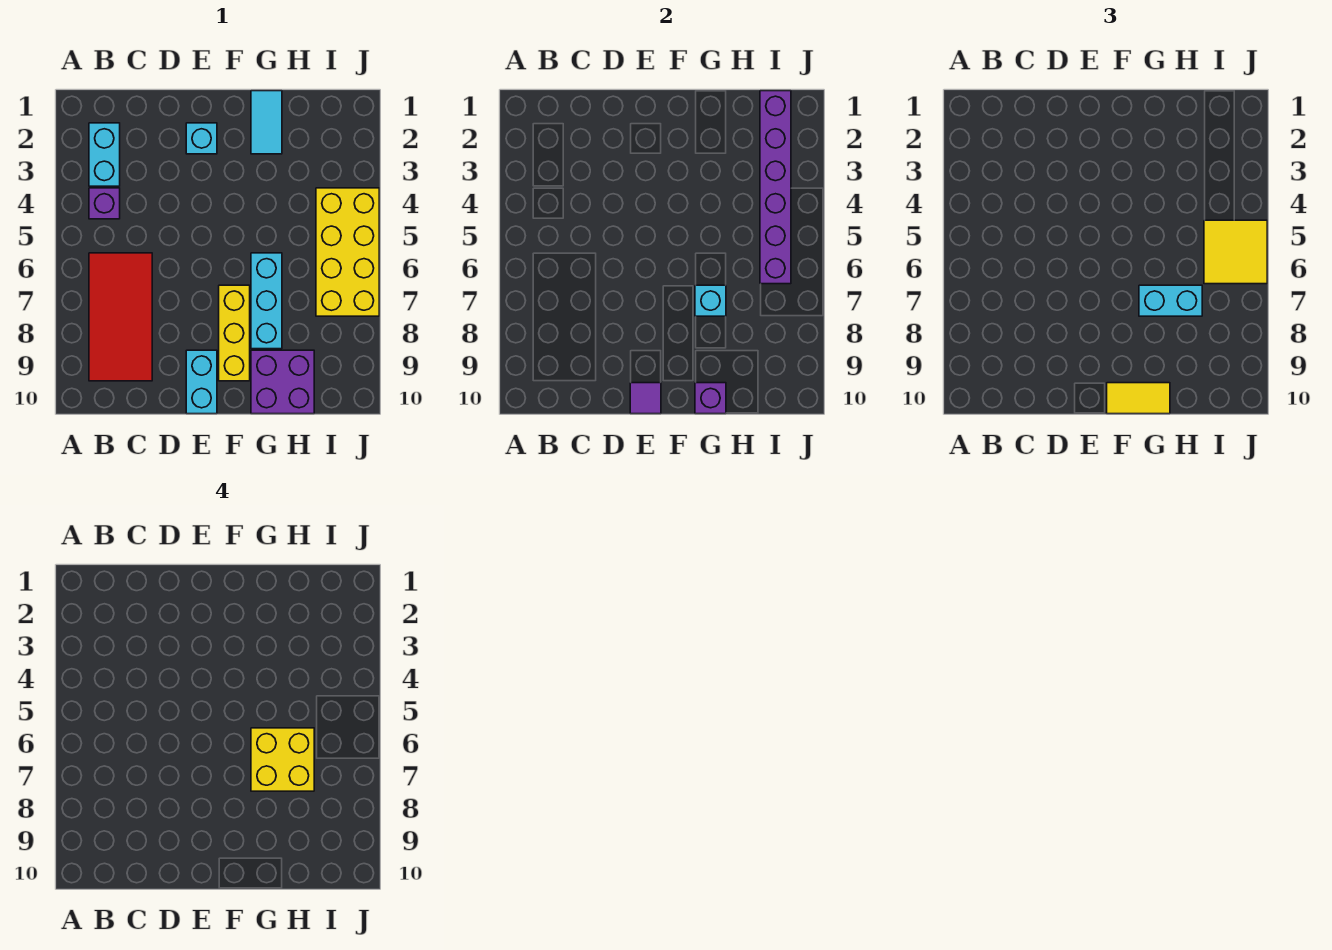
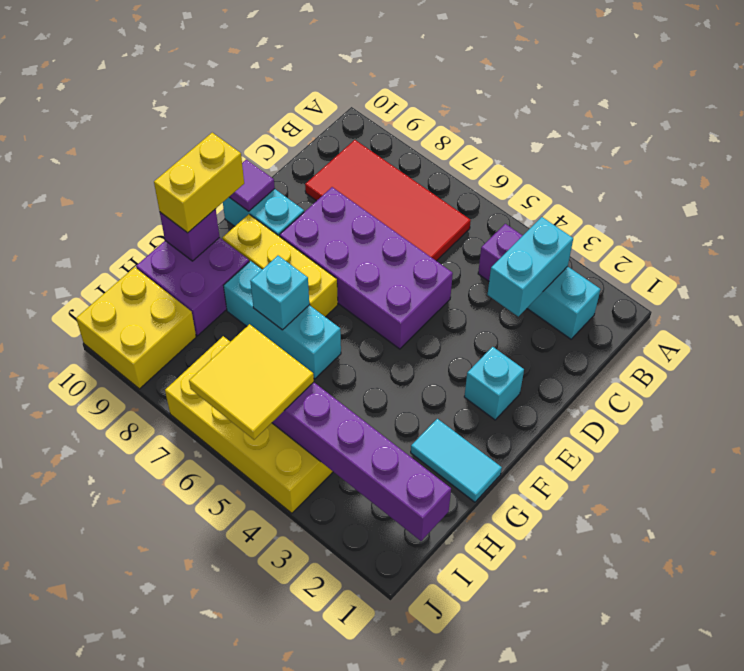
none -> purple brick D5:E8 level 1
yellow tile F10:G10 level 3 -> yellow brick F10:G10 level 3
yellow brick G6:H7 level 4 -> yellow brick I9:J10 level 1
cyan brick G7:H7 level 3 -> cyan brick B3:C3 level 2

